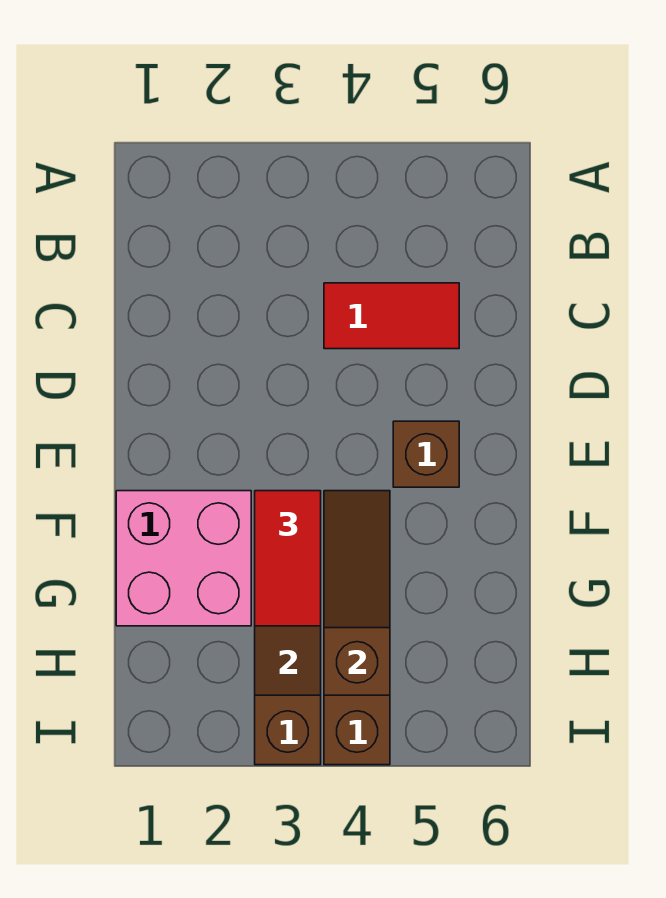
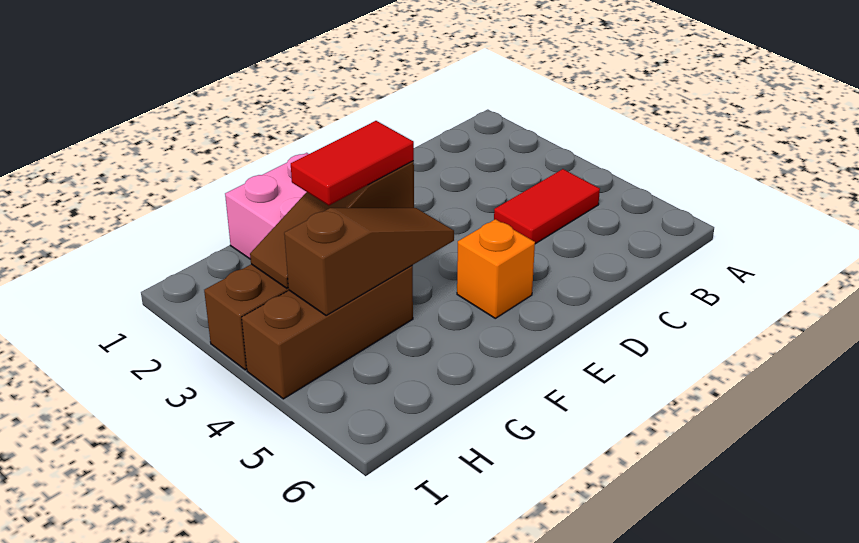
red tile C4:C5 level 1 -> red tile B4:C4 level 1
brown brick E5 level 1 -> orange brick E5 level 1

